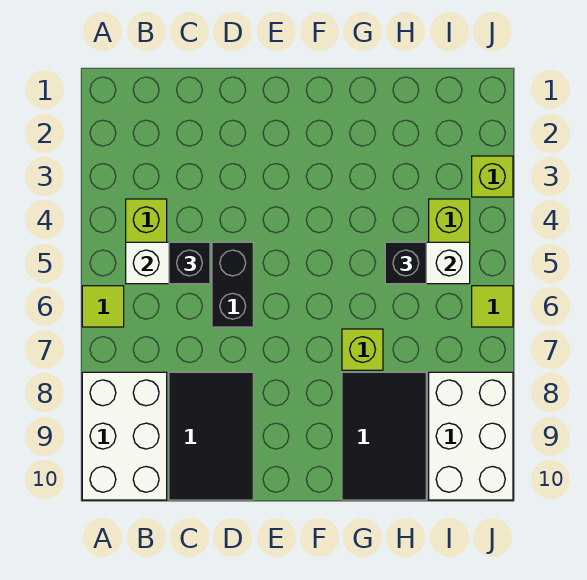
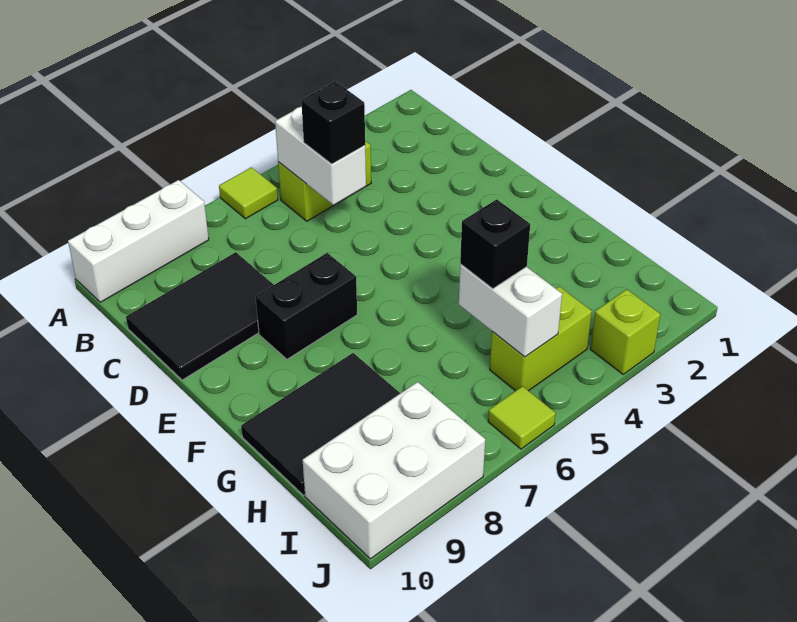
white brick A8:B10 level 1 -> white brick A8:A10 level 1
black brick D5:D6 level 1 -> black brick E7:E8 level 1
lime brick G7 level 1 -> none

